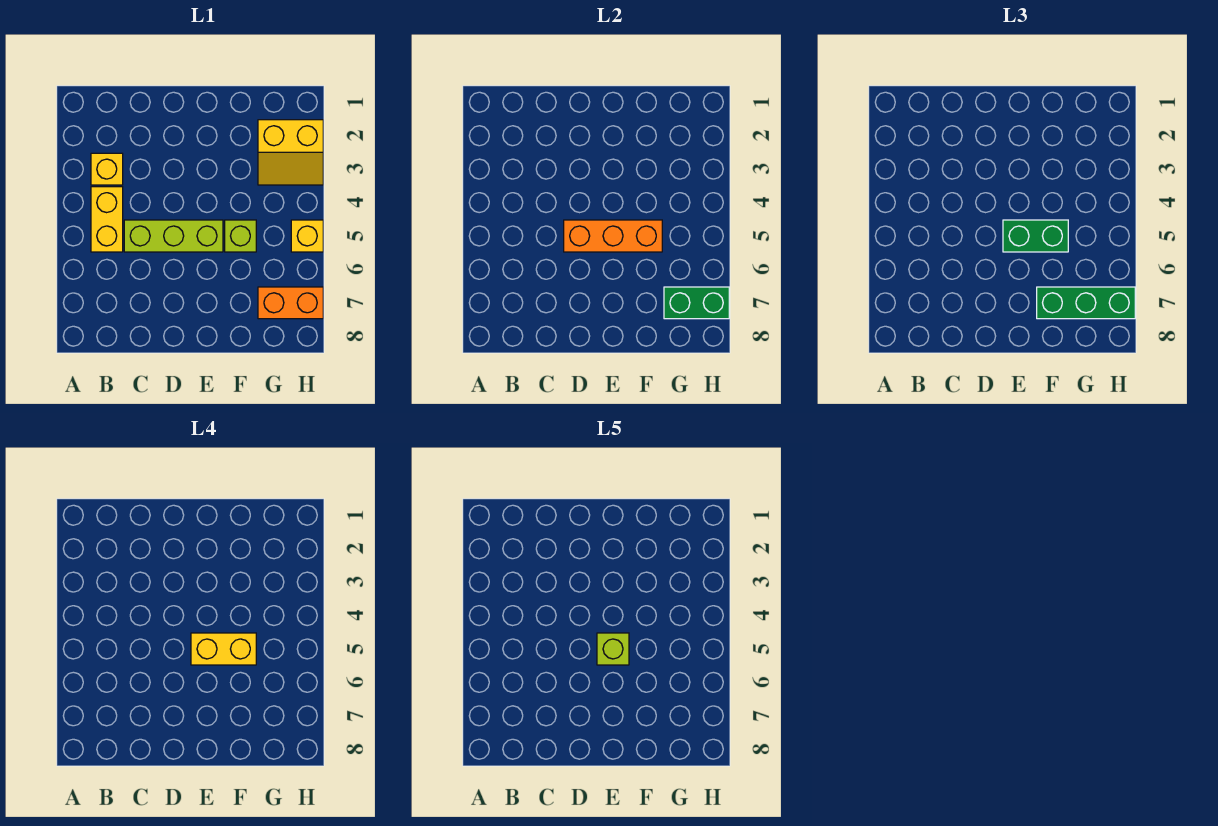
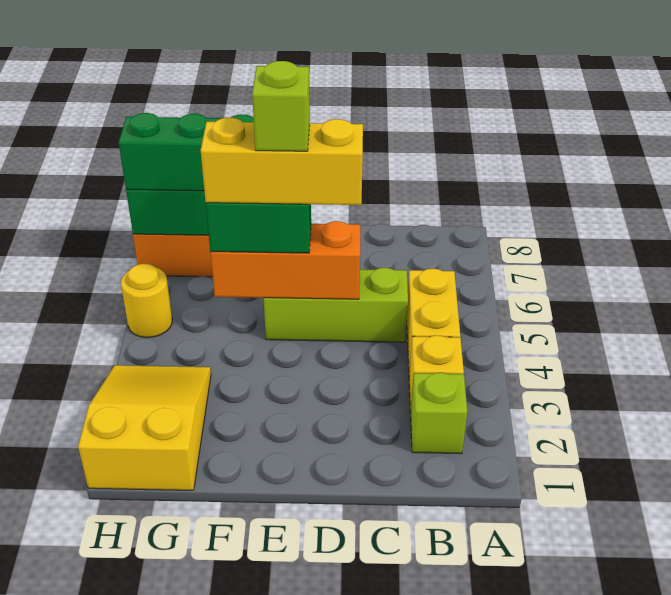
yellow brick E5:F5 level 4 -> yellow brick D5:F5 level 4
lime brick F5 level 1 -> lime brick B2 level 1
yellow slope G2:H3 level 1 top 2 -> yellow slope G1:H3 level 1 top 1
yellow brick H5 level 1 -> yellow round brick H5 level 1

